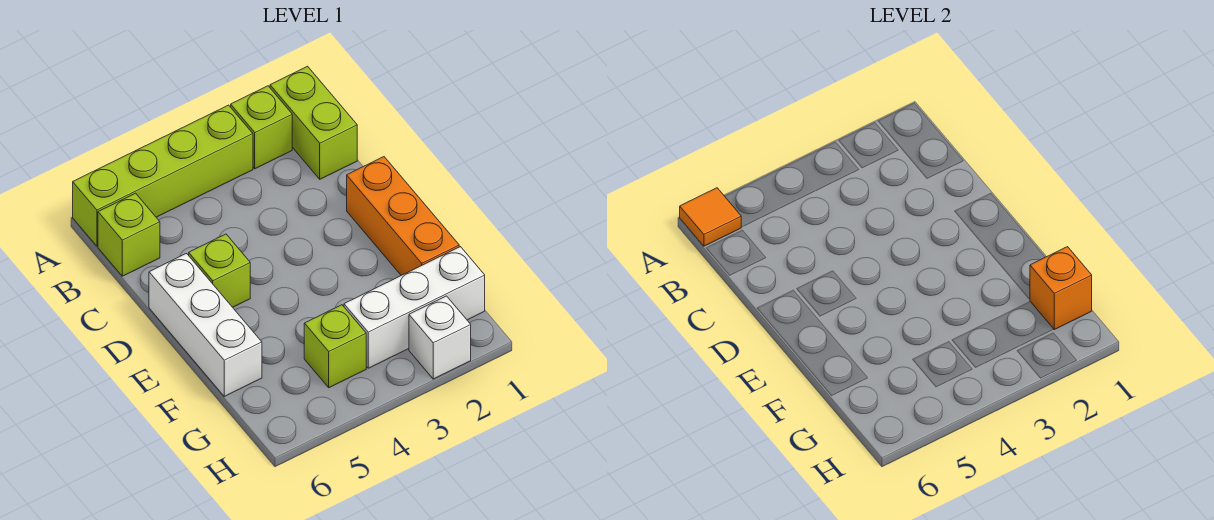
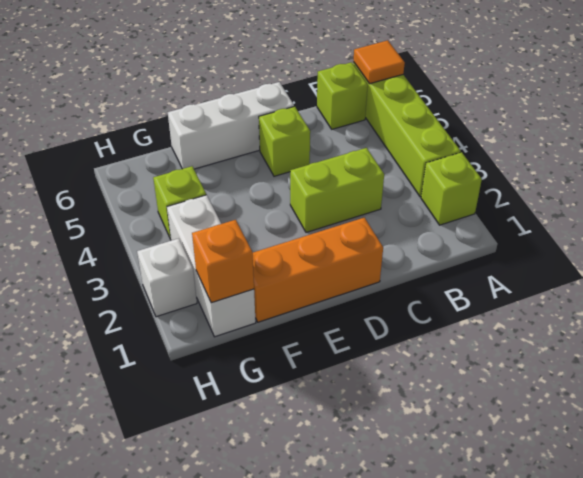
lime brick A1:B1 level 1 -> lime brick C3:D3 level 1

